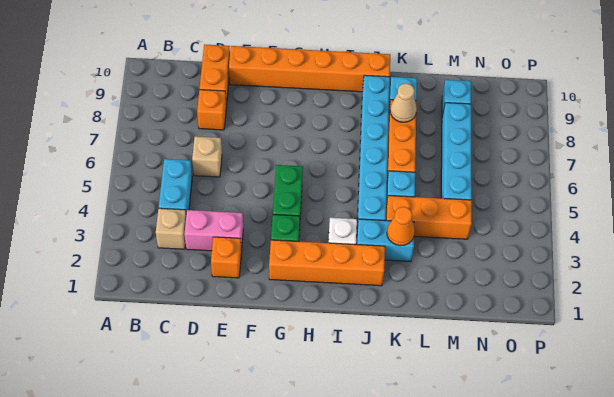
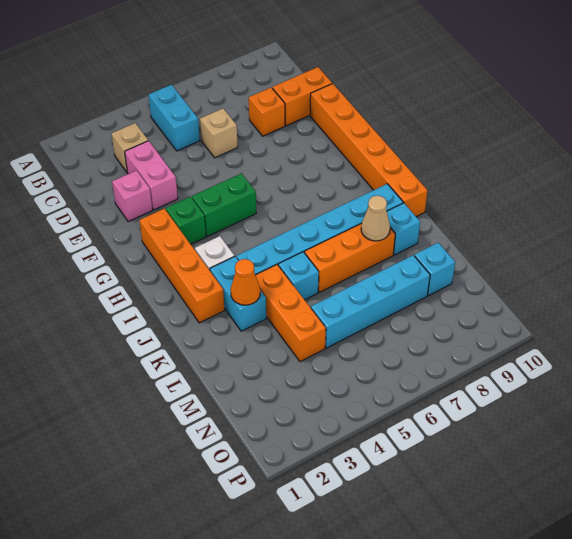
cyan brick C4:C5 level 1 -> cyan brick B5:C5 level 1
orange brick E2 level 1 -> pink brick E2 level 1

